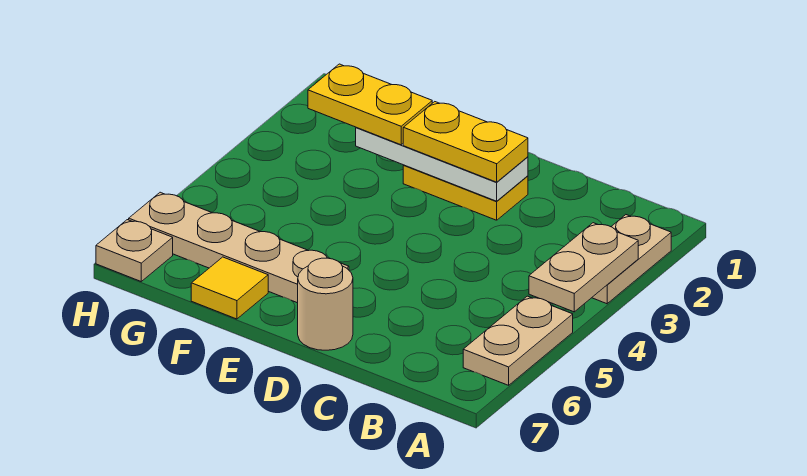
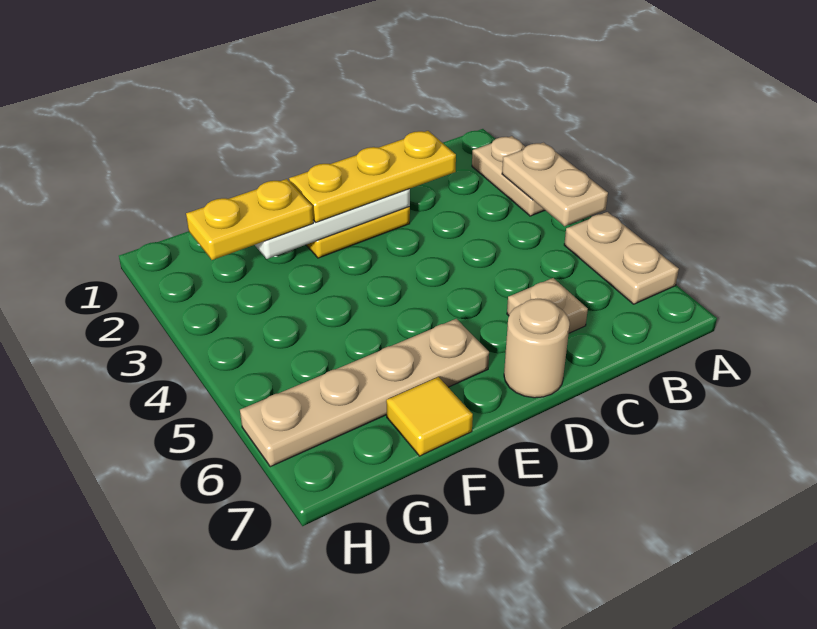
yellow plate D2:E2 level 3 -> yellow plate C2:E2 level 3
tan plate H7 level 1 -> tan plate C6 level 1

